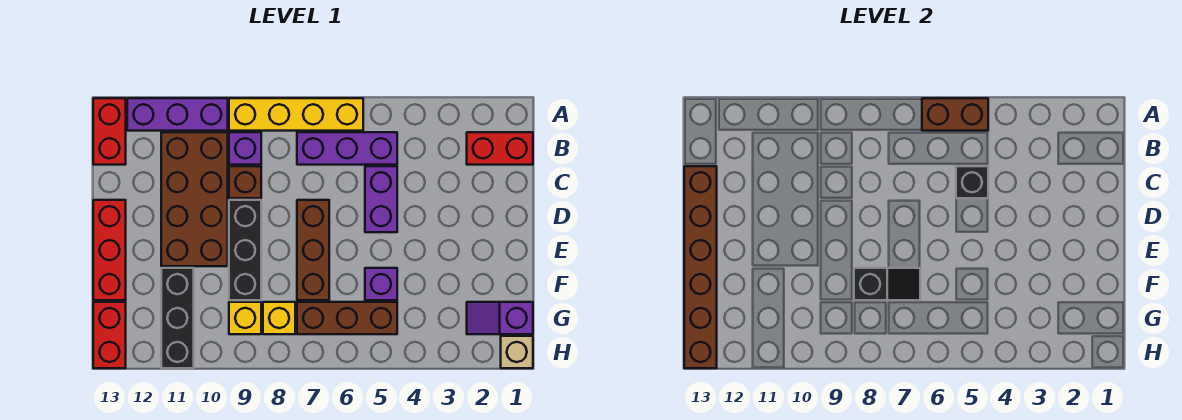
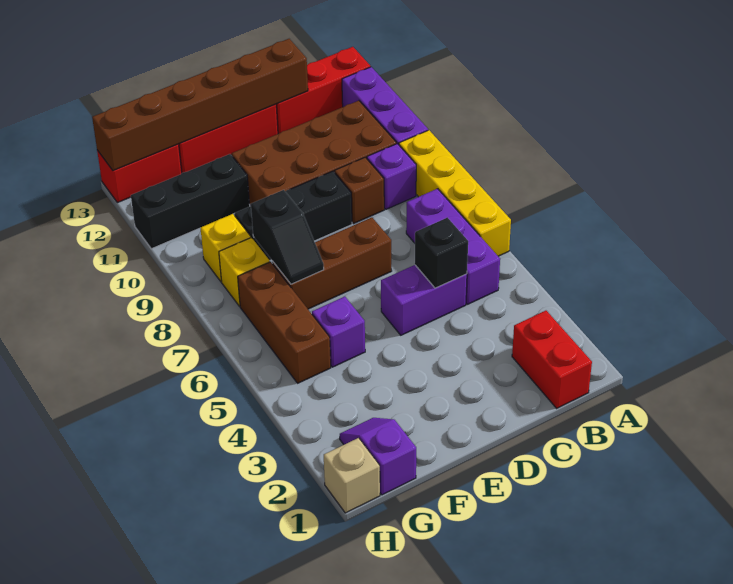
brown brick A5:A6 level 2 -> none
red brick A13:B13 level 1 -> red brick A13:C13 level 1

